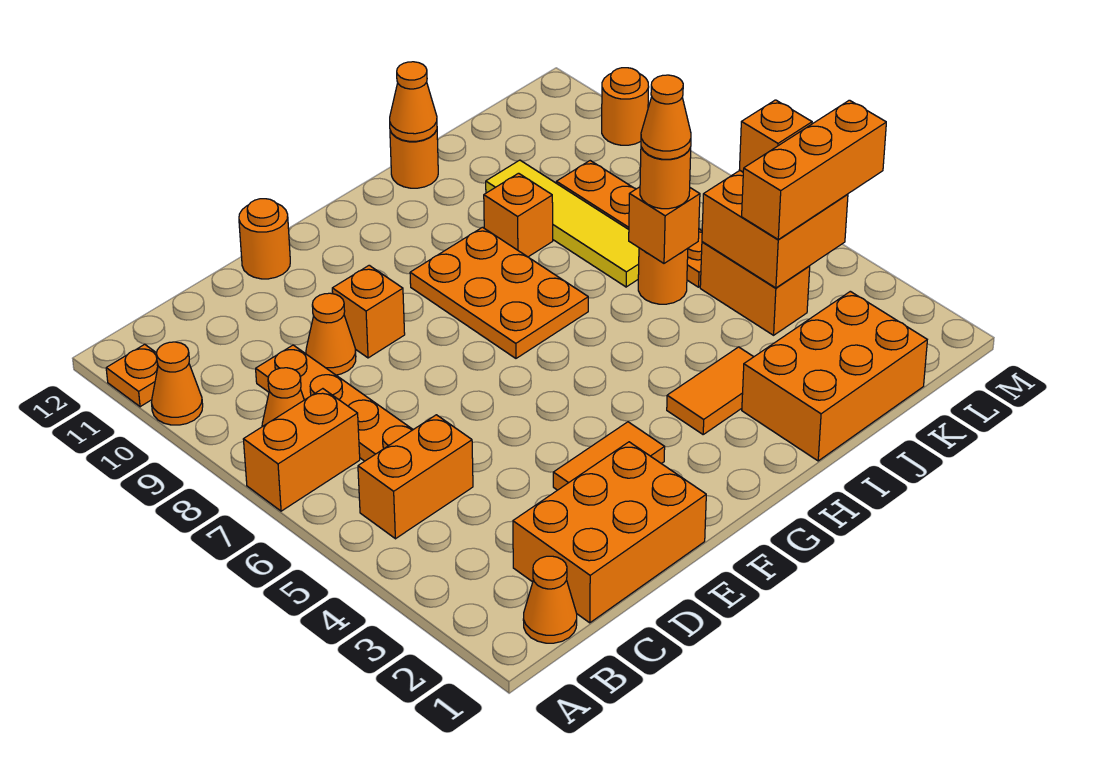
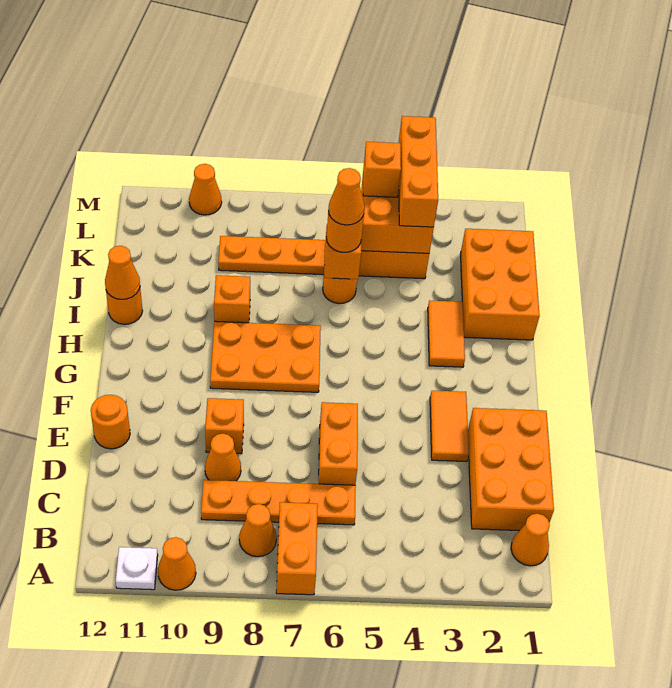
orange plate A11 level 1 -> white plate A11 level 1
orange brick B5:C5 level 1 -> orange brick D6:E6 level 1
yellow tile J7:J10 level 1 -> none
orange round brick M10 level 1 -> orange cone M10 level 1

